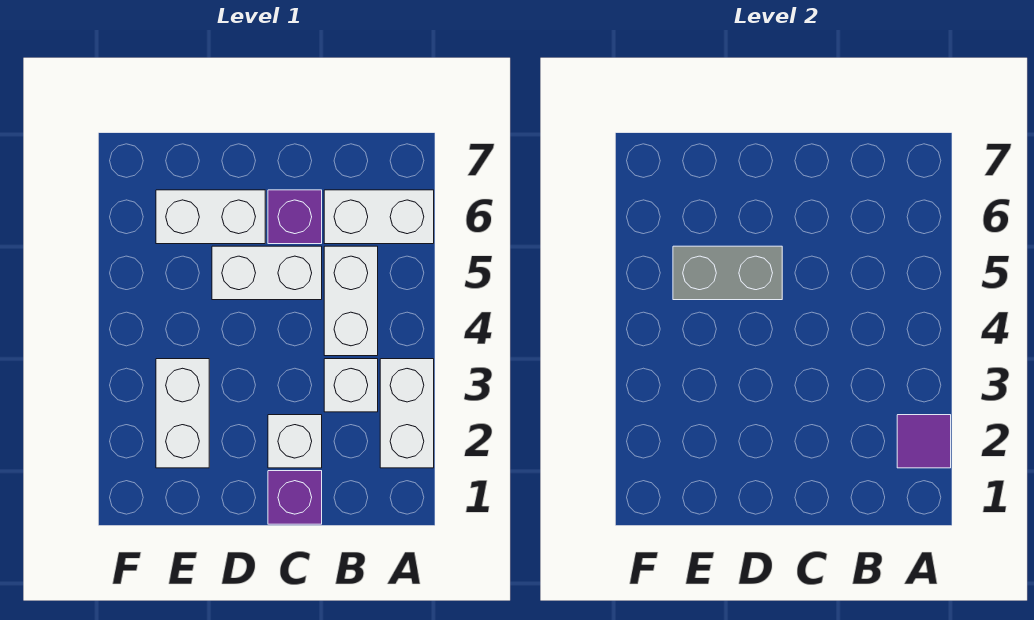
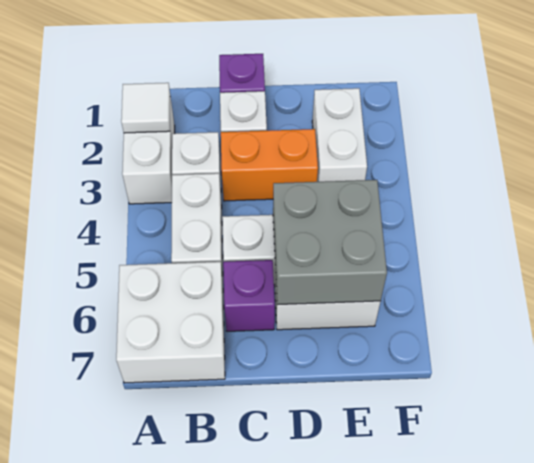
purple tile A2 level 2 -> white tile A2 level 2
white brick A6:B6 level 1 -> white brick A6:B7 level 1
none -> orange brick C3:D3 level 1
grey brick D5:E5 level 2 -> grey brick D5:E6 level 2

